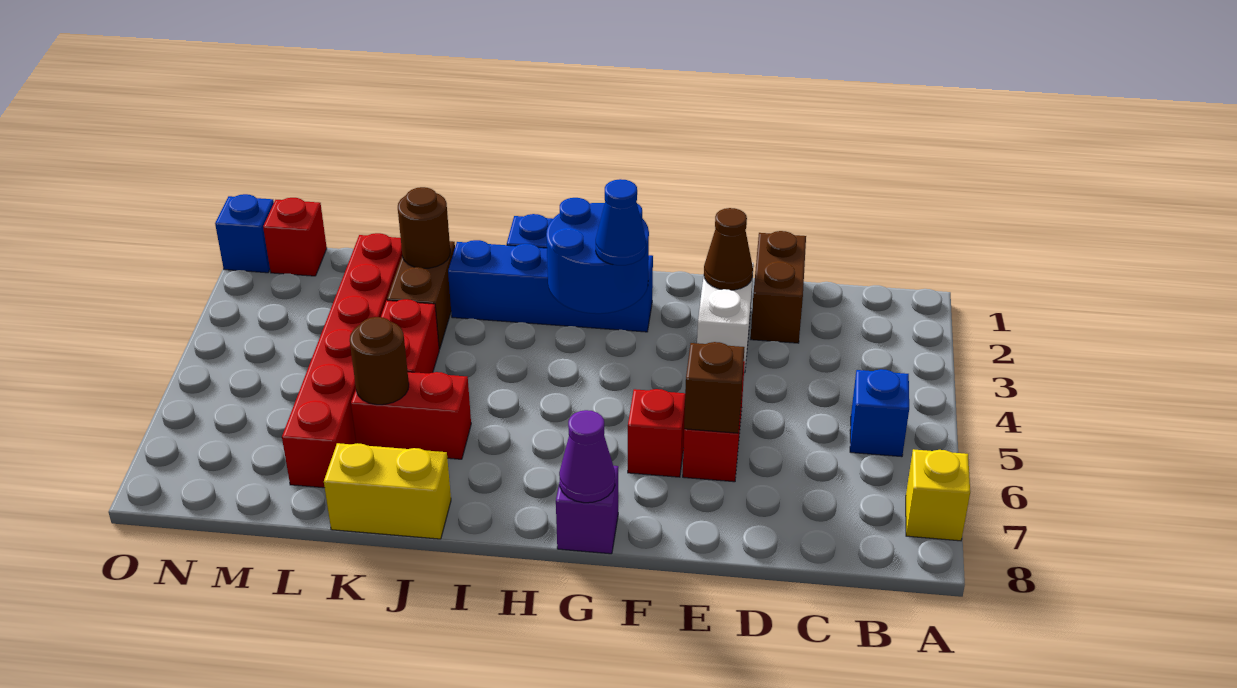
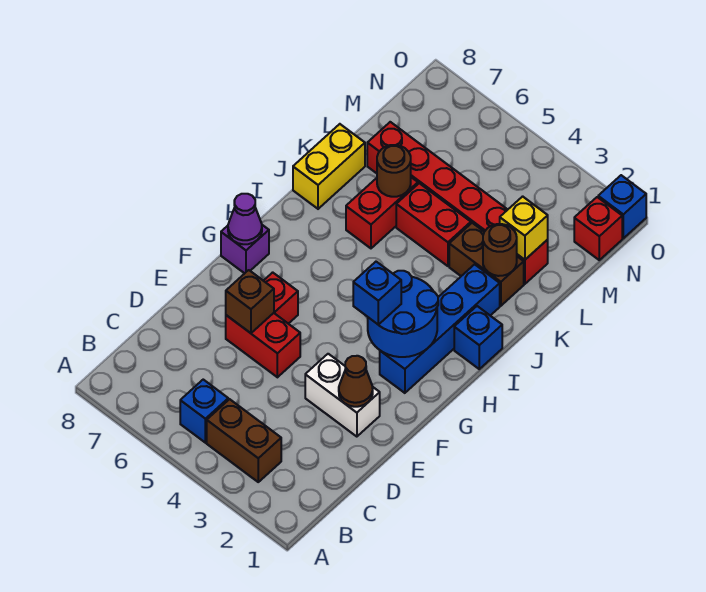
yellow brick A7 level 1 -> yellow brick L2 level 2
brown brick D1:D2 level 1 -> brown brick B3:B4 level 1
blue cone G3 level 3 -> blue brick G3 level 3

